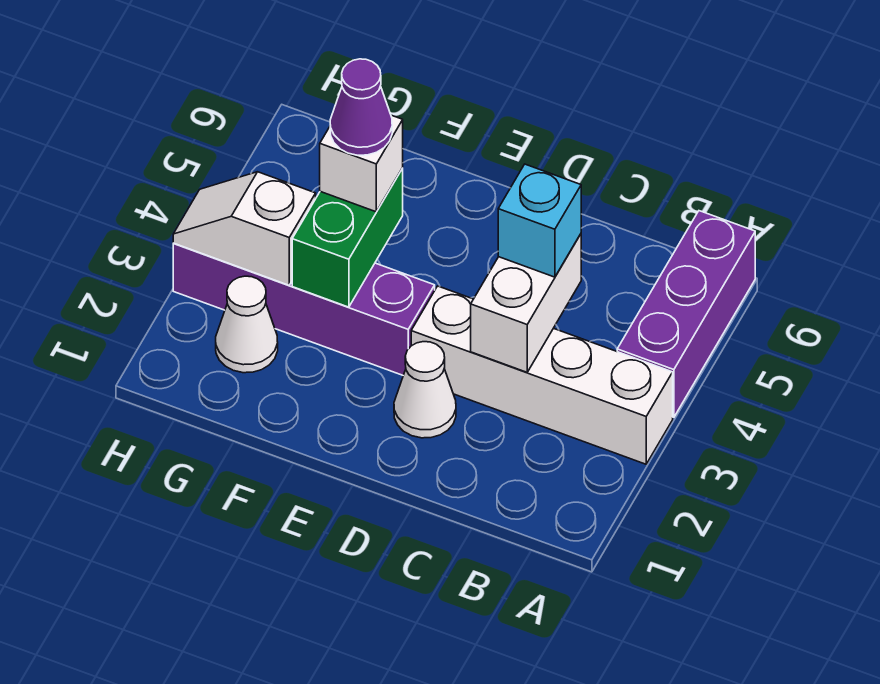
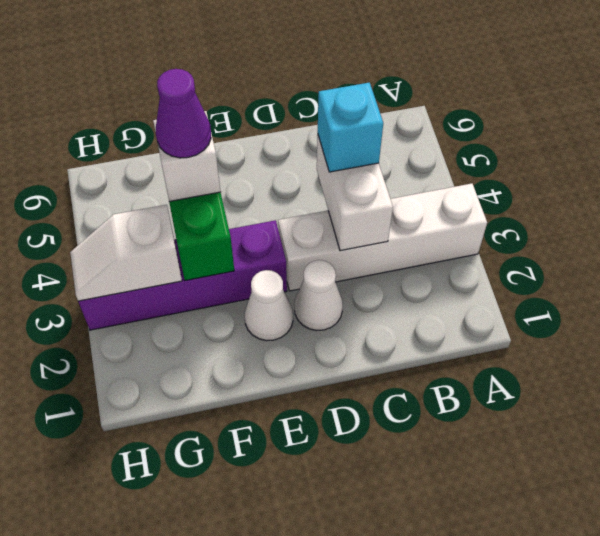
purple brick A4:A6 level 1 -> none
white cone G2 level 1 -> white cone E2 level 1

